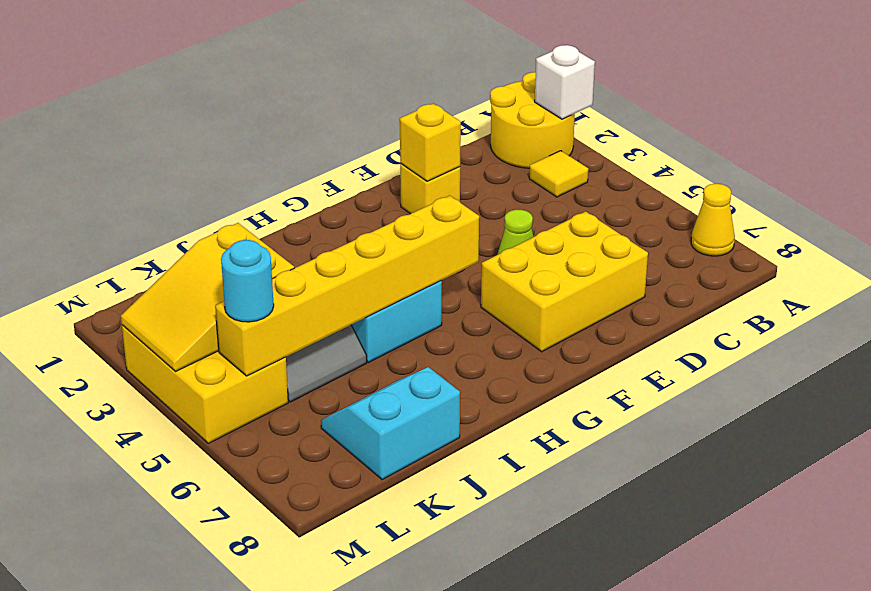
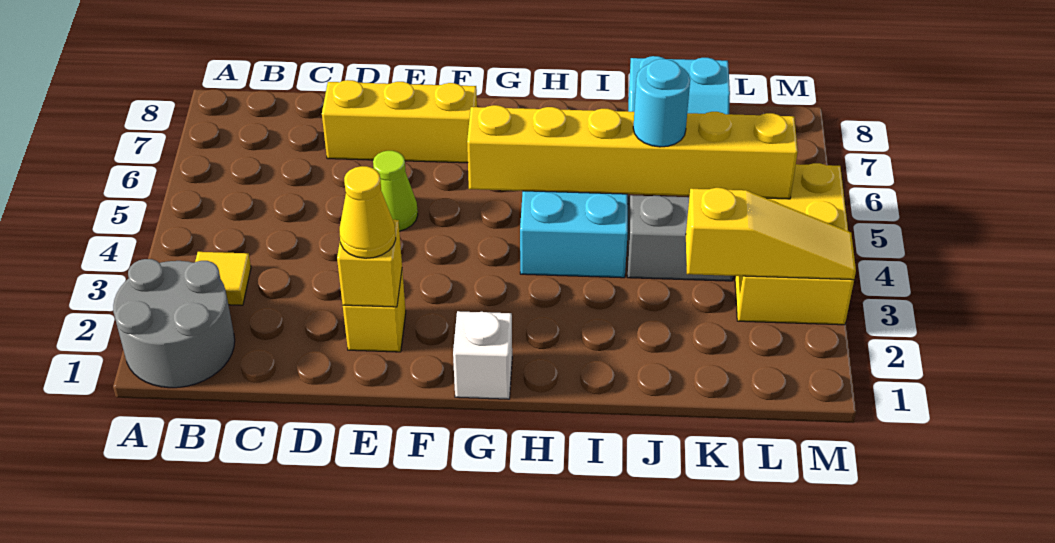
yellow round brick A1:B2 level 1 -> grey round brick A1:B2 level 1
white brick A2 level 2 -> white brick G1 level 1
yellow cone A7 level 1 -> yellow cone E2 level 3
yellow brick D6:F7 level 1 -> yellow brick D7:F7 level 1
yellow slope K3:M4 level 2 top K -> yellow slope K3:M3 level 2 top K
cyan round brick L5 level 3 -> cyan round brick J5 level 3

